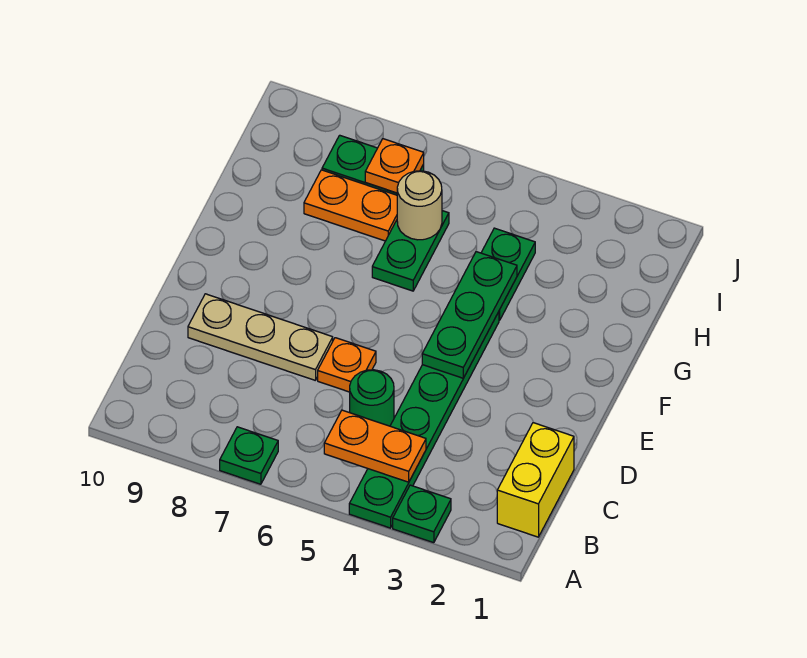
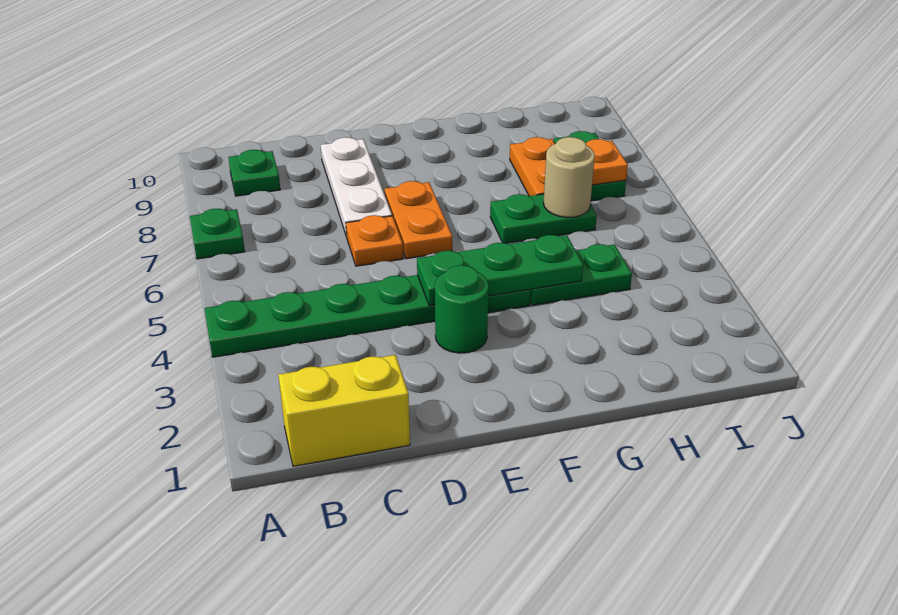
green plate A3 level 1 -> green plate B9 level 1
orange plate B4:B5 level 2 -> orange plate E6:E7 level 1
green round brick C5 level 1 -> green round brick E3 level 1
tan plate D7:D9 level 1 -> white plate D7:D9 level 1

